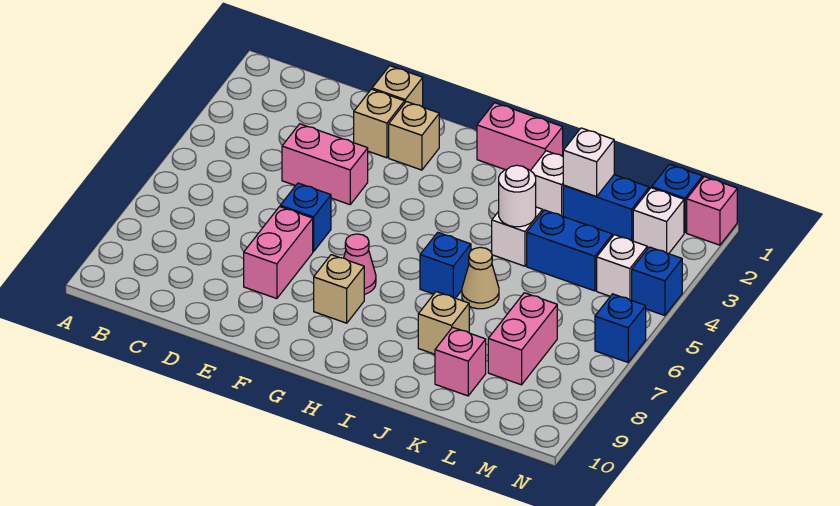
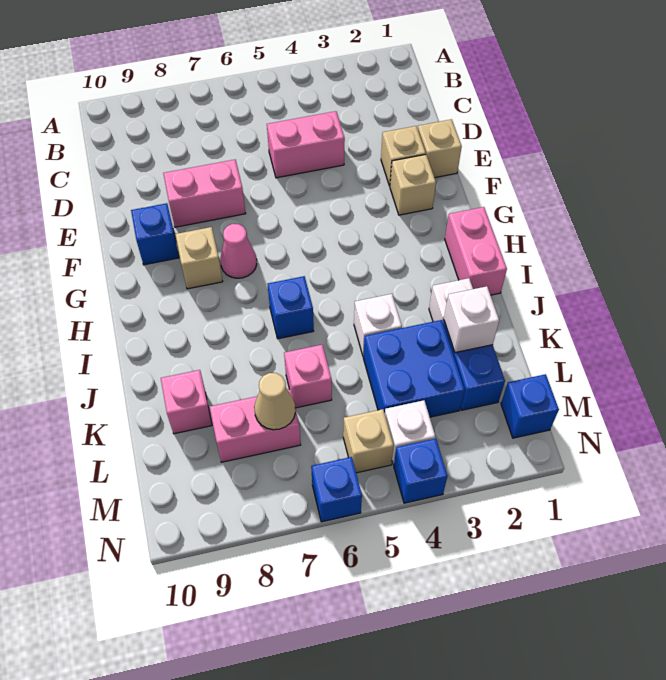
pink brick D4:E4 level 1 -> pink brick D4:D5 level 1
blue brick E6 level 1 -> blue brick F9 level 1
white round brick J4 level 2 -> none
tan cone J6 level 1 -> tan cone L7 level 2
tan brick J8 level 1 -> tan brick M5 level 1
blue brick K4:L4 level 1 -> blue brick K3:L4 level 1
white brick M2 level 1 -> none
pink brick N1 level 1 -> pink brick K6 level 1

